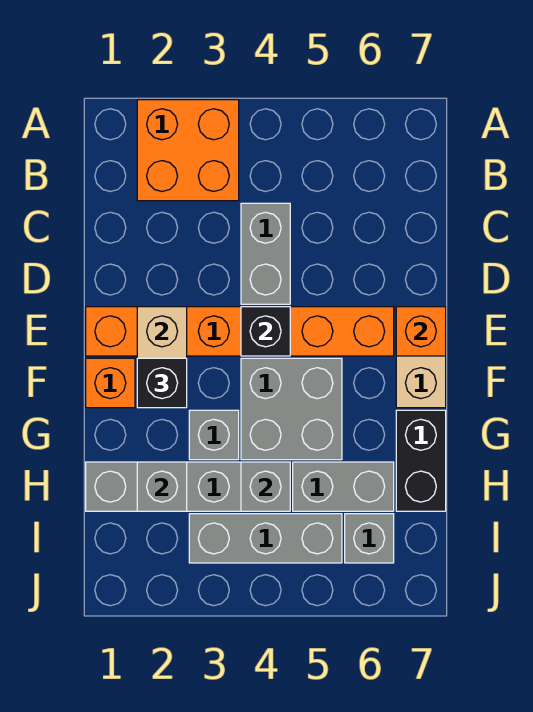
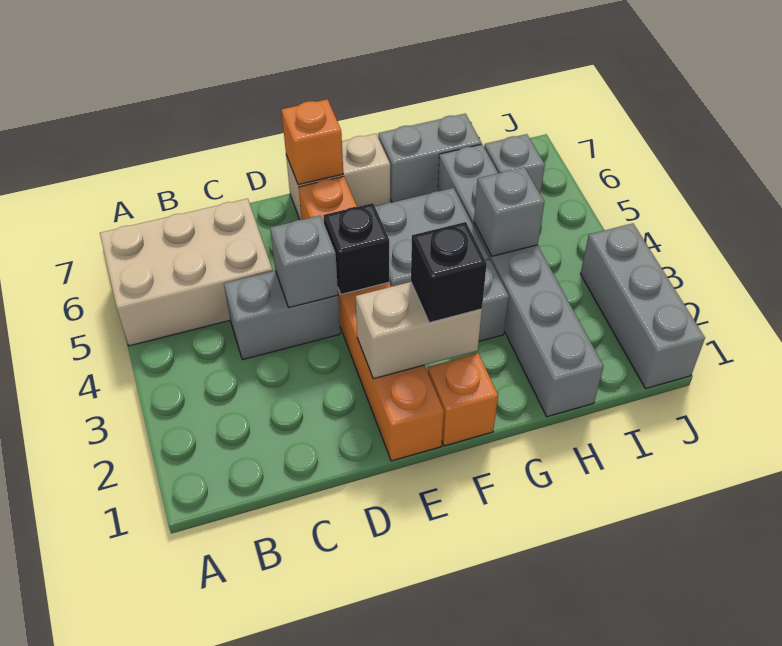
orange brick A2:B3 level 1 -> none
none -> tan brick A5:C6 level 1
black brick G7:H7 level 1 -> grey brick G7:H7 level 1
grey brick H2 level 2 -> grey brick D4 level 2
grey brick I3:I5 level 1 -> grey brick J1:J3 level 1

